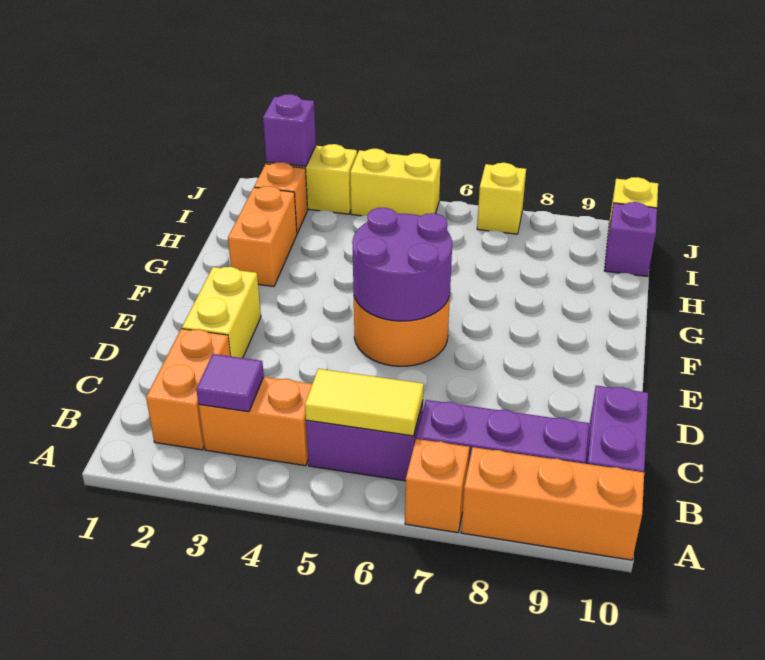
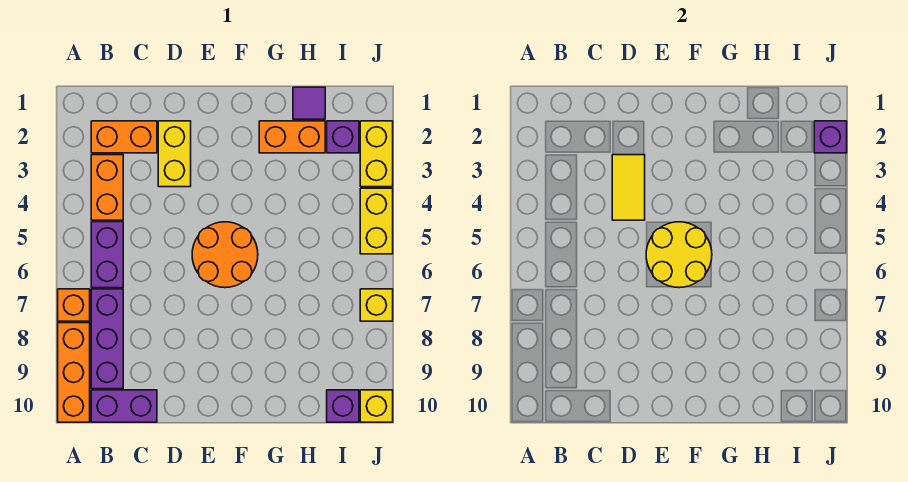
purple tile B3 level 2 -> purple tile H1 level 1
yellow tile B5:B6 level 2 -> yellow tile D3:D4 level 2
yellow brick D2:E2 level 1 -> yellow brick D2:D3 level 1
purple round brick E5:F6 level 2 -> yellow round brick E5:F6 level 2
orange brick I2 level 1 -> purple brick I2 level 1

